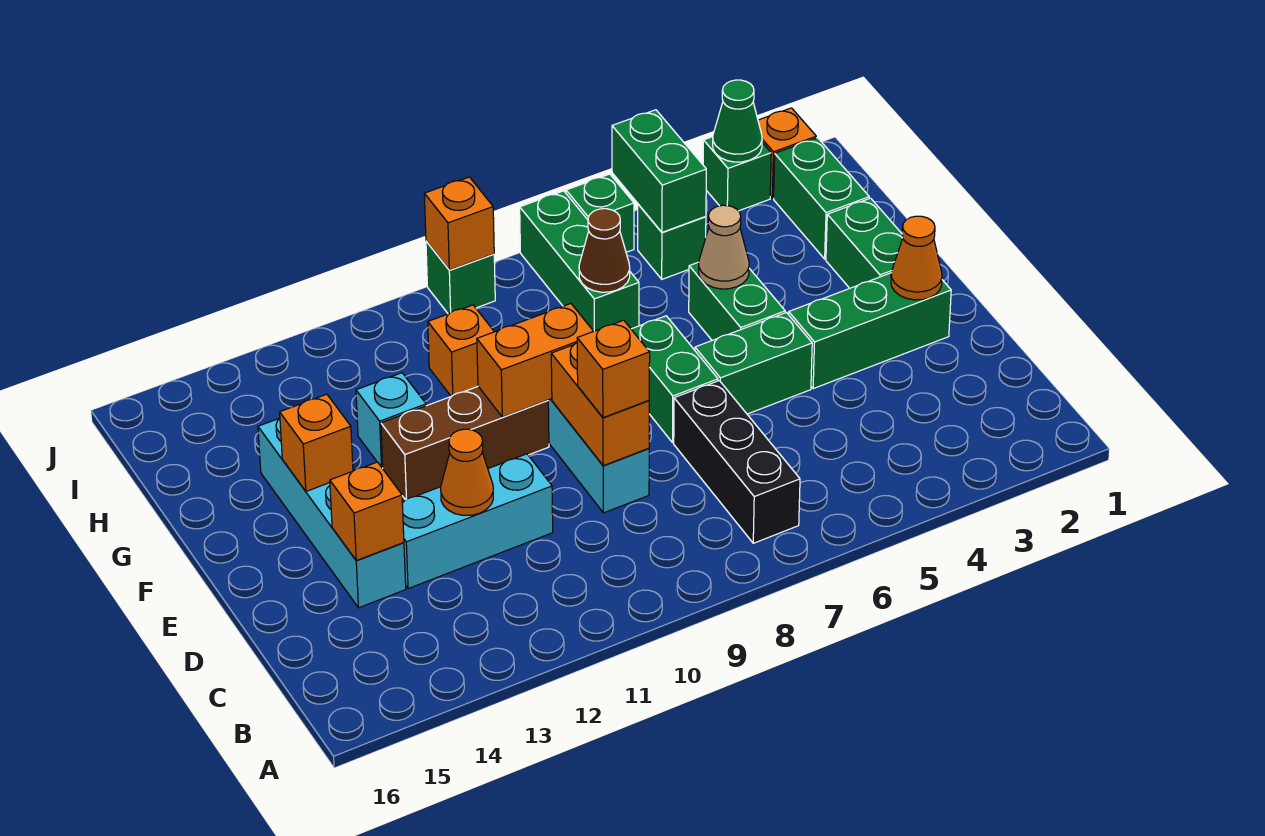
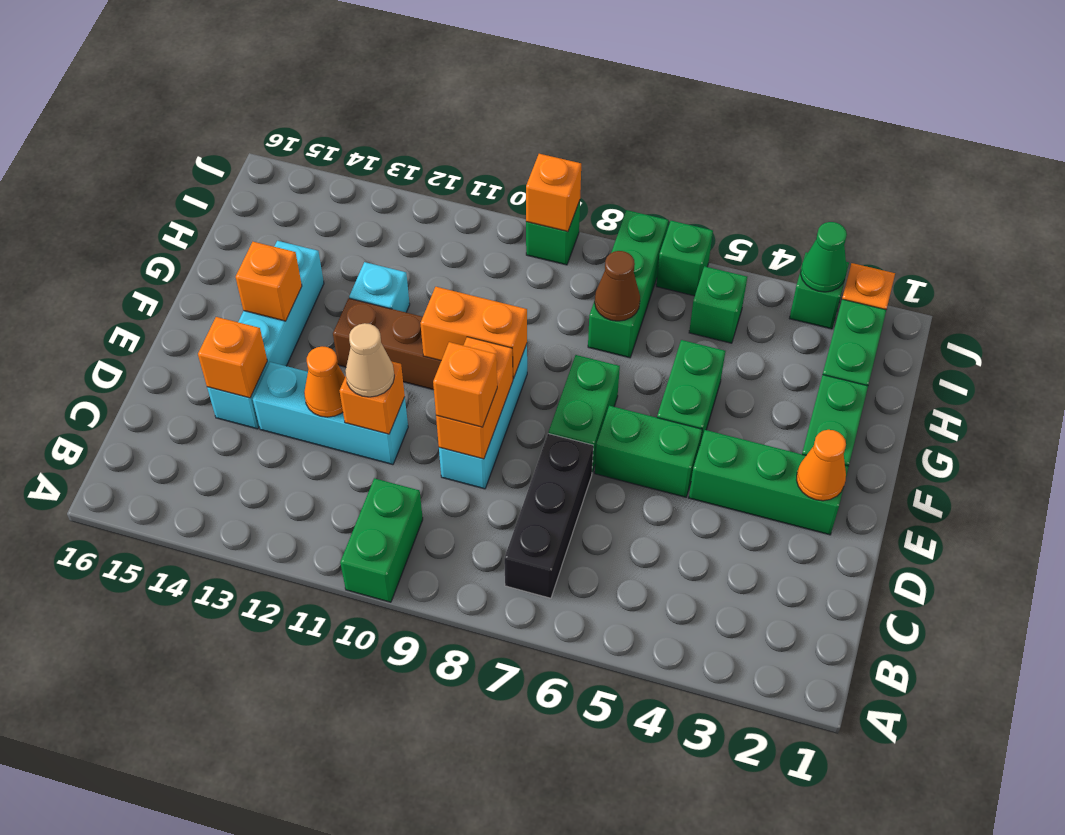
tan cone G5 level 2 -> tan cone D11 level 3
orange brick H10 level 1 -> orange brick D11 level 2
green brick I5:J5 level 2 -> green brick A10:B10 level 1

